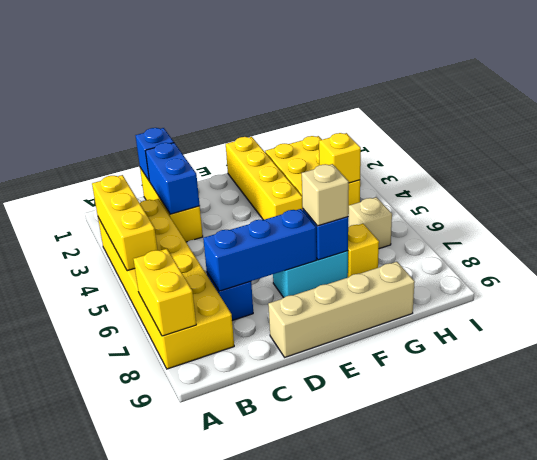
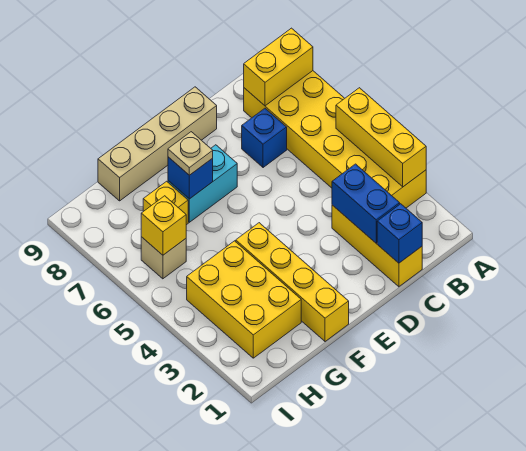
yellow brick A7:A8 level 2 -> yellow brick A8:B8 level 2
blue brick C7:E7 level 2 -> none
tan brick F7 level 3 -> tan plate F7 level 3
yellow brick H4 level 2 -> yellow brick H6 level 2

